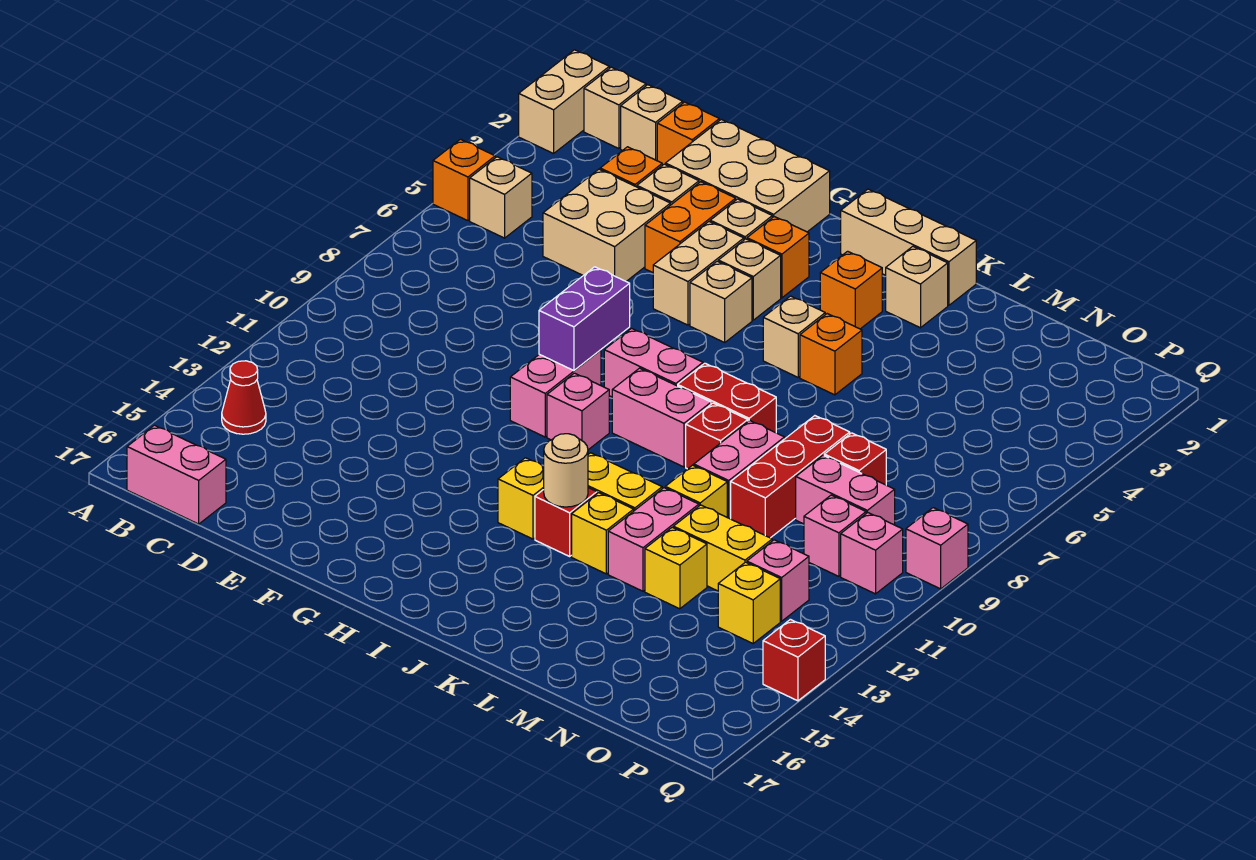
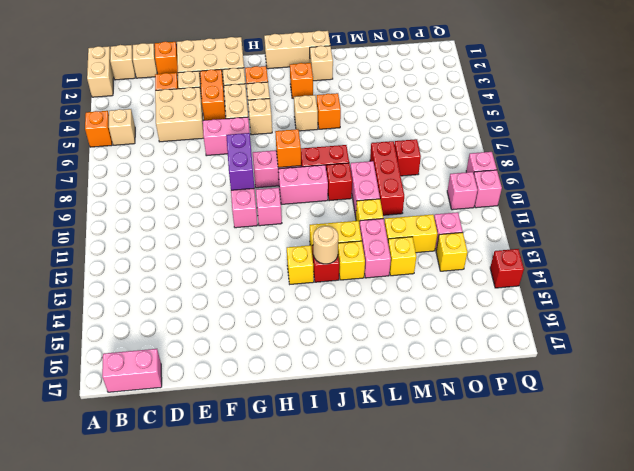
red cone B14 level 1 -> none
none -> orange brick I8 level 2
pink brick N9:O9 level 1 -> pink brick F6:G6 level 1
pink brick O10 level 1 -> pink brick Q10 level 1

